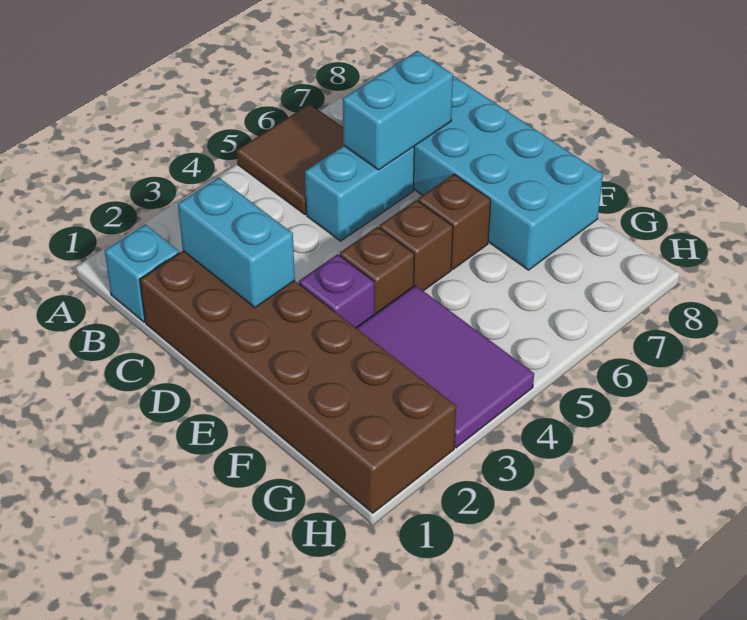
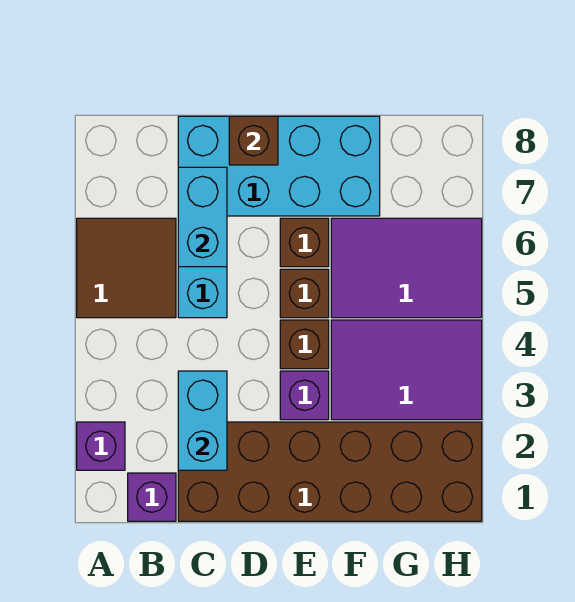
none -> purple brick A2 level 1
cyan brick B1 level 1 -> purple brick B1 level 1
cyan brick C2:D2 level 2 -> cyan brick C2:C3 level 2
none -> brown brick D8 level 2
none -> purple tile F5:H6 level 1

